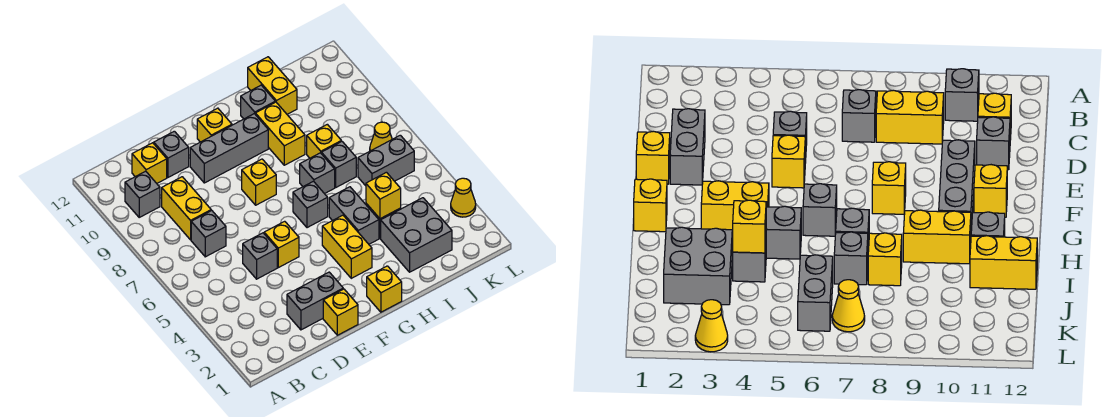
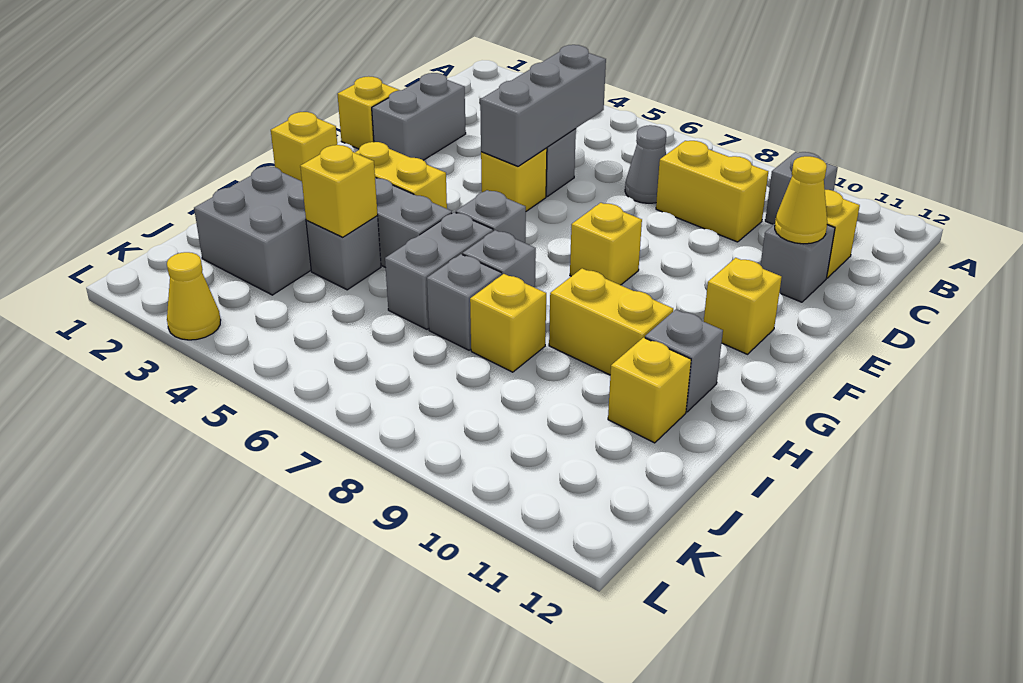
grey brick C7 level 1 -> grey cone C7 level 1
grey brick E10:G10 level 1 -> grey brick C5:E5 level 2
yellow brick I11:I12 level 1 -> yellow brick I11 level 1
grey brick J6:K6 level 1 -> grey brick H6:I6 level 1
yellow cone K7 level 1 -> yellow cone D11 level 2

